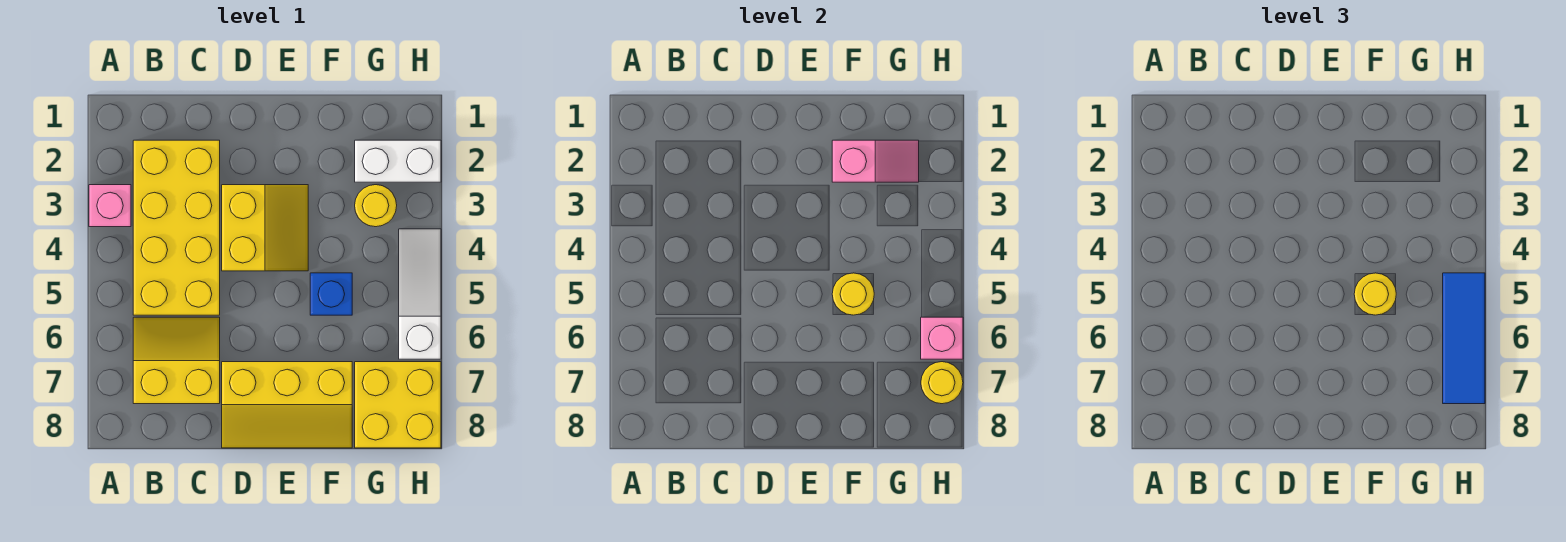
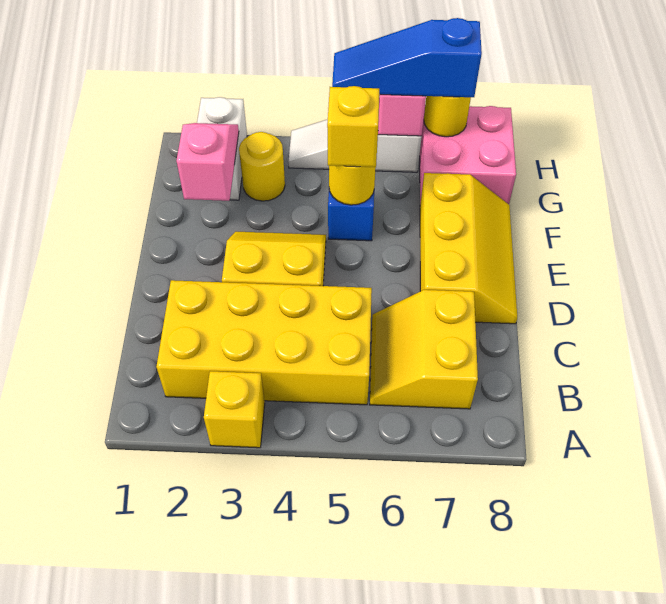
pink brick A3 level 1 -> yellow brick A3 level 1
yellow round brick F5 level 3 -> yellow brick F5 level 3
yellow brick G7:H8 level 1 -> pink brick G7:H8 level 1
blue tile H5:H7 level 3 -> blue slope H5:H7 level 3 top 7

